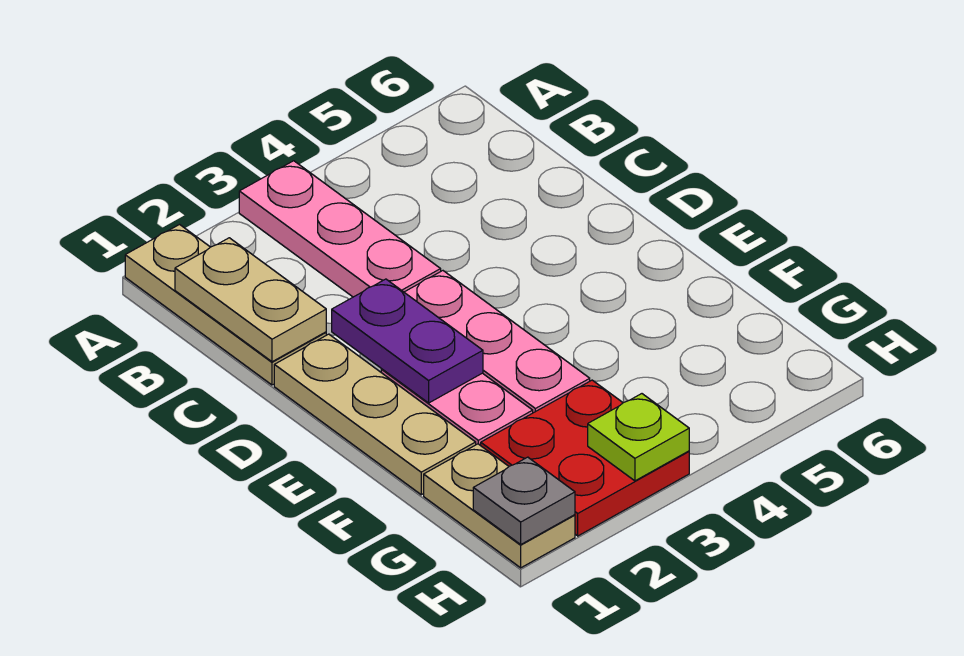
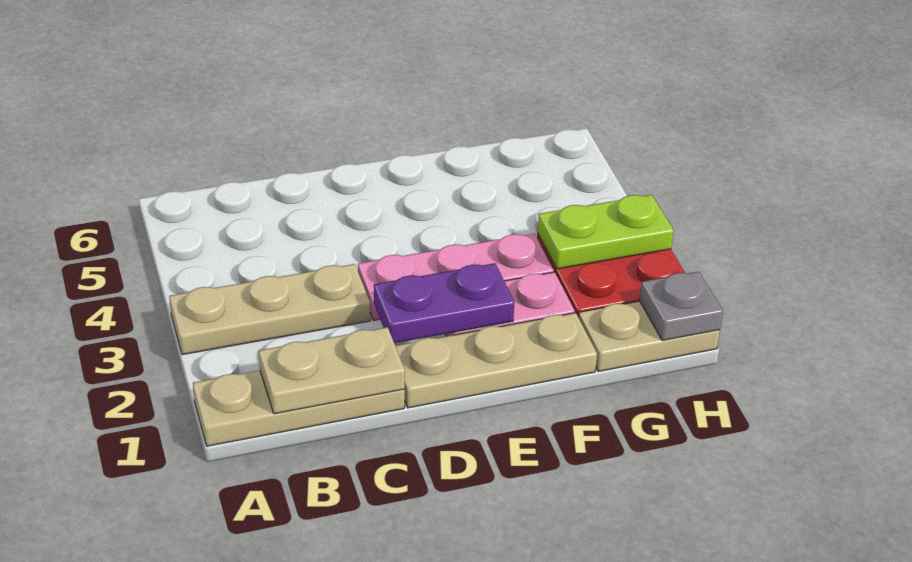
pink plate A3:C3 level 1 -> tan plate A3:C3 level 1
lime plate H3 level 2 -> lime plate G3:H3 level 2

